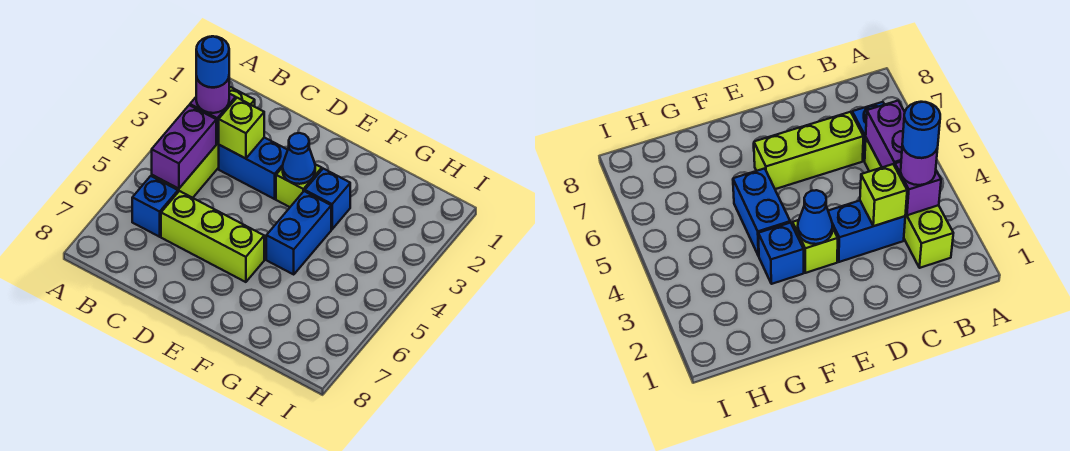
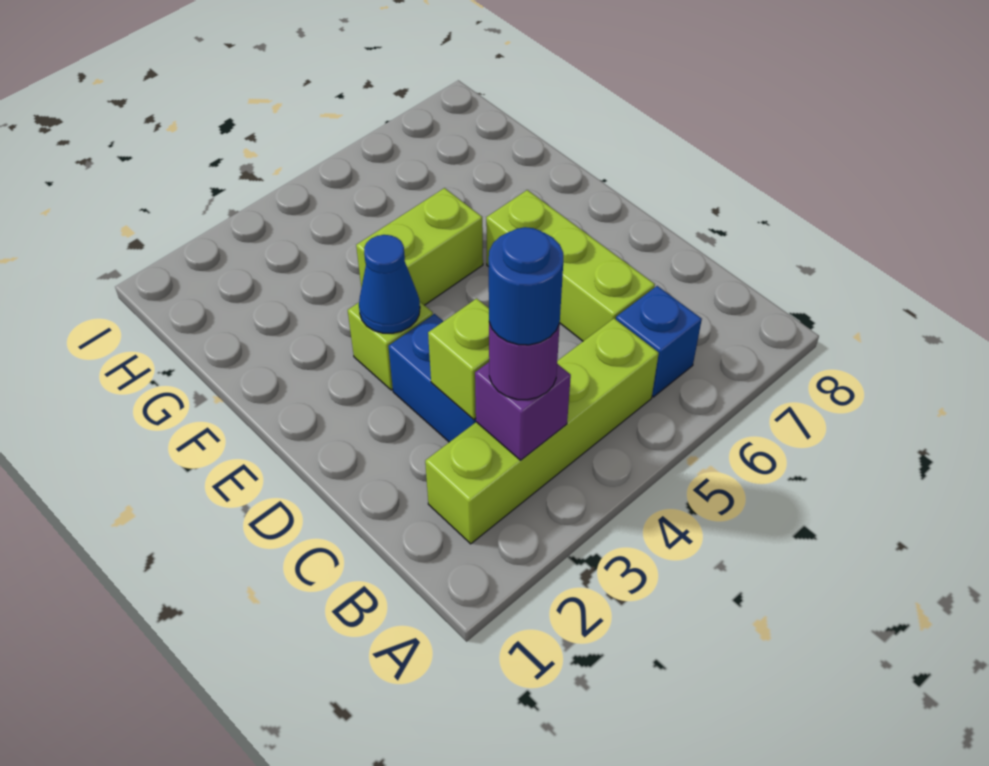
purple brick B4:B5 level 2 -> none
blue brick F3 level 1 -> none
blue brick F4:F5 level 1 -> lime brick F4:F5 level 1

